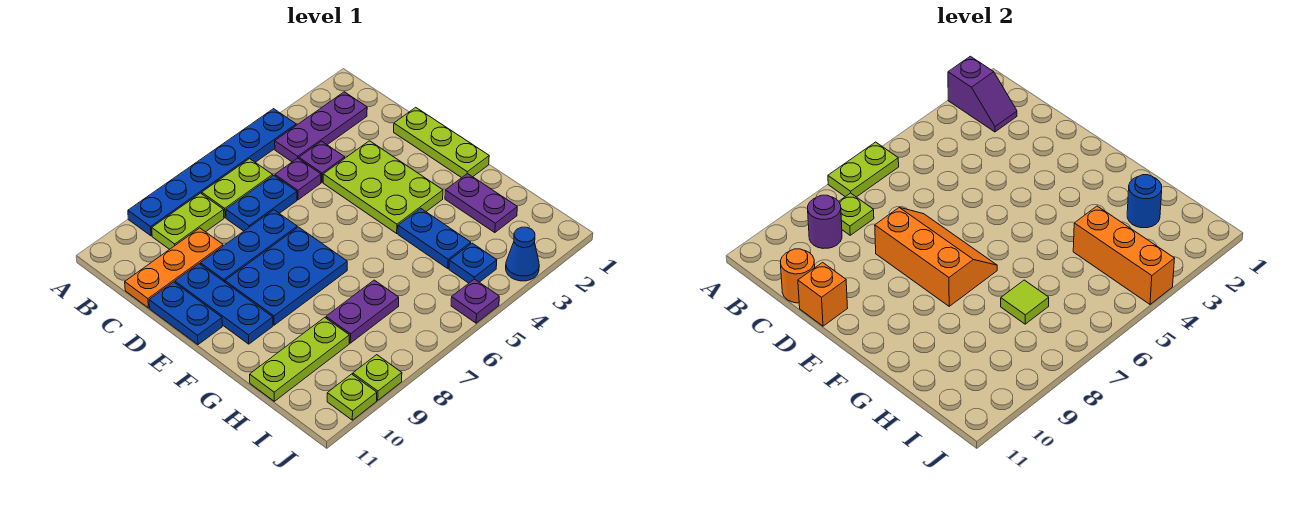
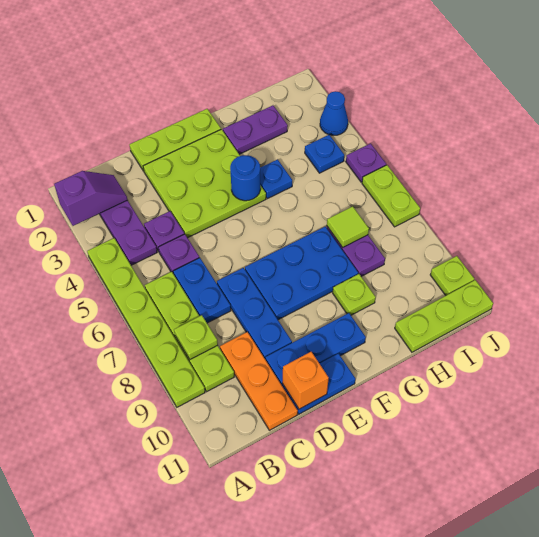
blue plate A4:A9 level 1 -> lime plate A4:A9 level 1
lime plate A6:A7 level 2 -> lime plate J6:J7 level 1
purple round brick B9 level 2 -> none
orange round brick C11 level 2 -> none
lime plate D3:F4 level 1 -> lime plate D2:F4 level 1
orange slope D7:F8 level 2 top 8 -> none
blue plate E7:F9 level 1 -> blue plate E7:G8 level 1
blue plate G4:H4 level 1 -> blue plate G4 level 1
blue round brick H2 level 2 -> blue round brick F4 level 2
orange brick H4:J4 level 2 -> none
lime plate H9:H11 level 1 -> lime plate H11:J11 level 1
lime plate J9 level 1 -> lime plate G9 level 1

